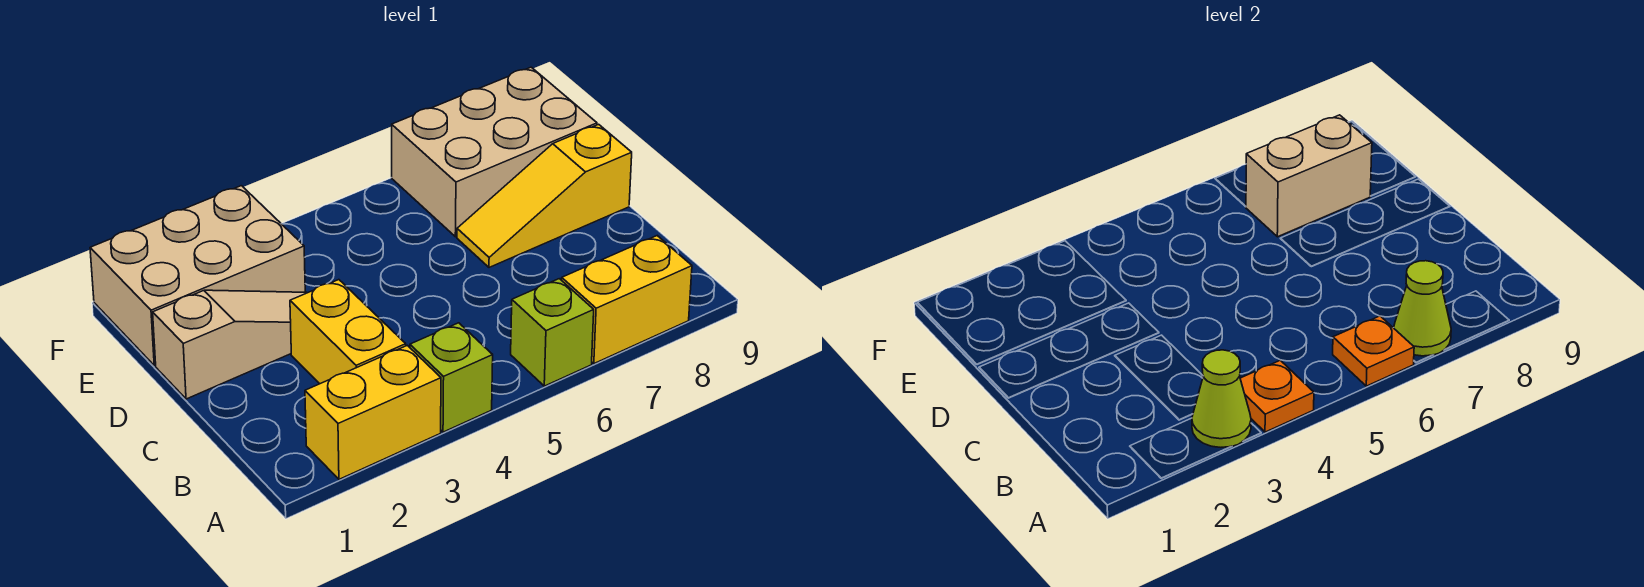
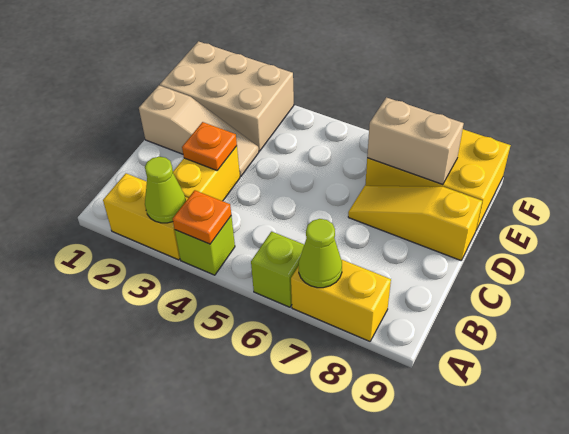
orange plate A6 level 2 -> orange plate C3 level 2
tan brick E7:F9 level 1 -> yellow brick E7:F9 level 1

